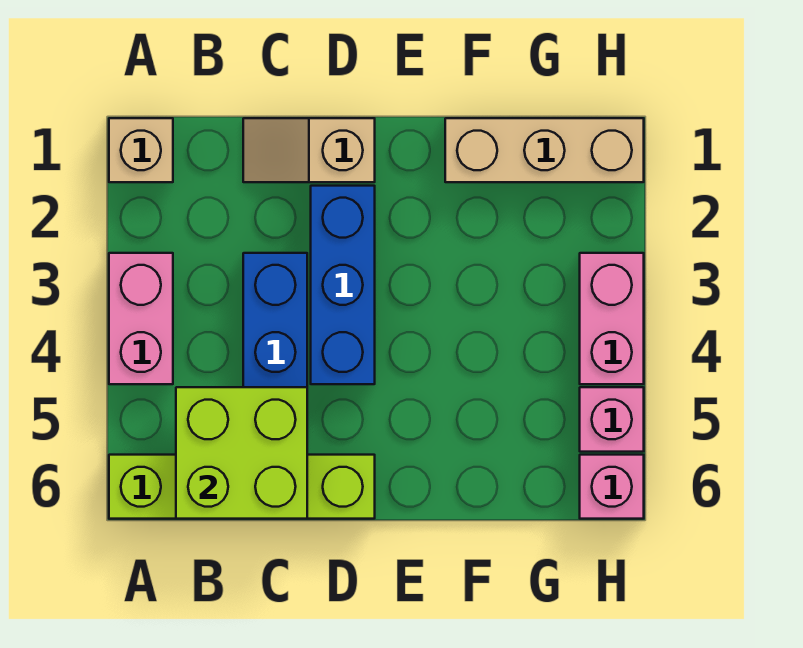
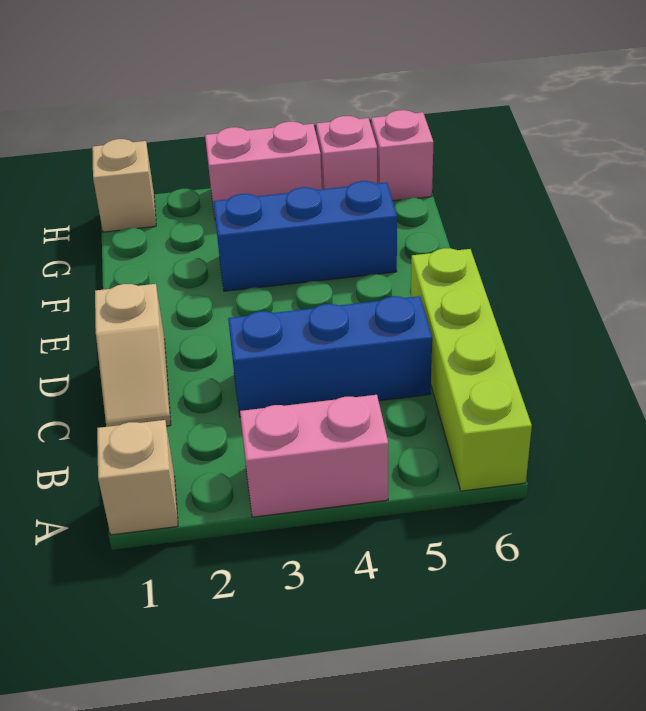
lime brick B5:C6 level 2 -> none
blue brick D2:D4 level 1 -> blue brick F3:F5 level 1
tan brick F1:H1 level 1 -> tan brick H1 level 1

